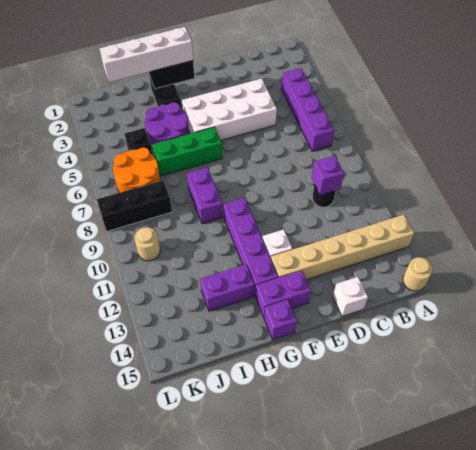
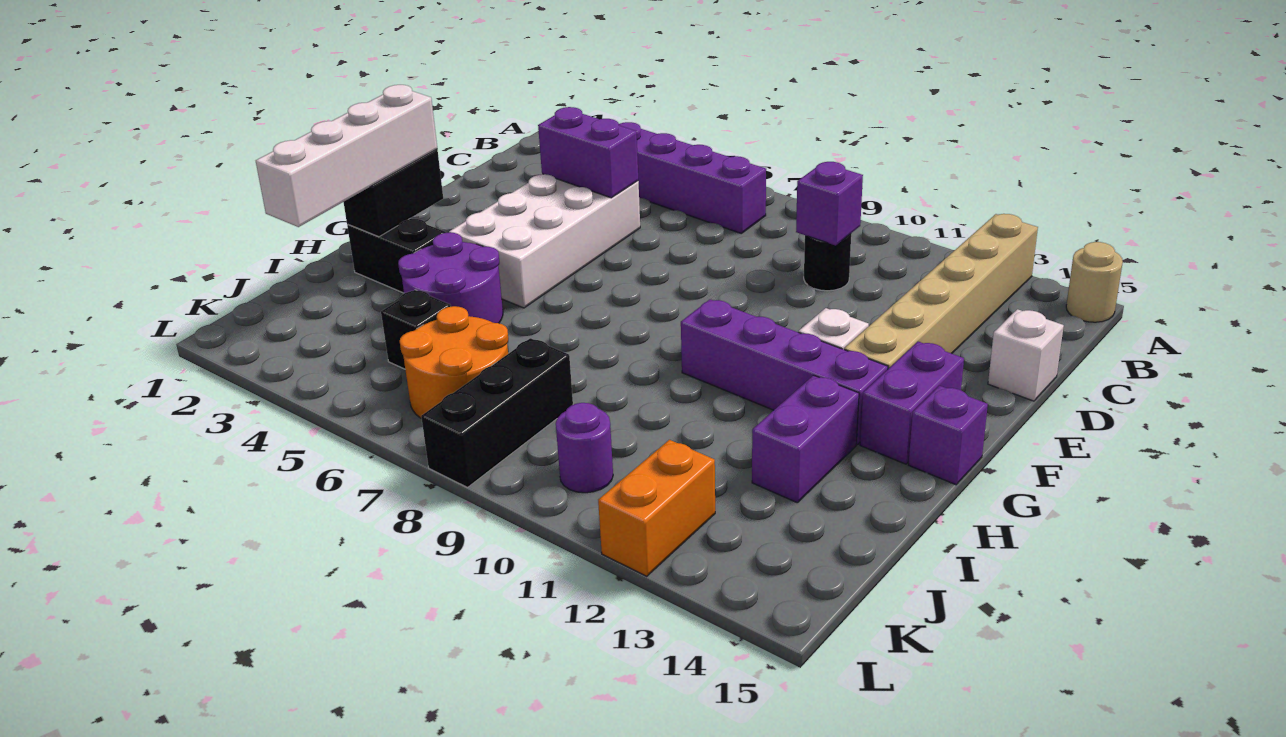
green brick G6:I6 level 1 -> none
purple brick H8:H9 level 1 -> purple brick D4:D5 level 2
tan round brick K10 level 1 -> purple round brick K10 level 1
none -> orange brick K12:L12 level 1

